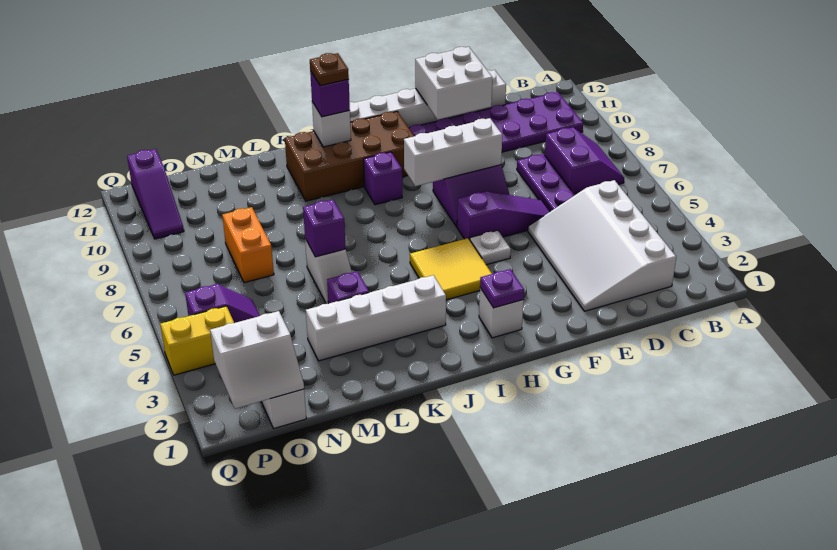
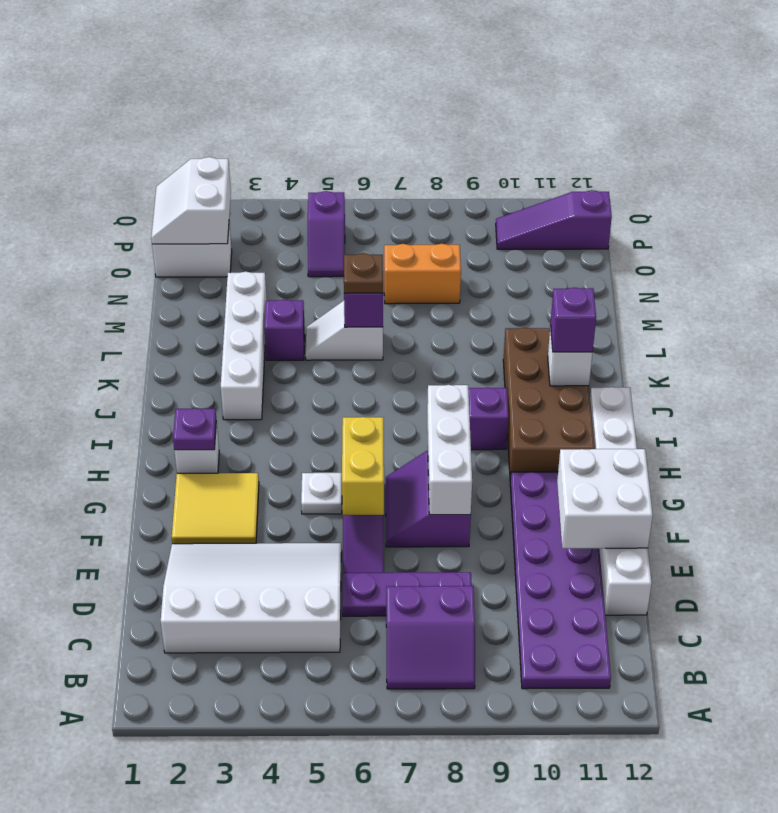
yellow tile H4:I5 level 1 -> yellow tile F2:G3 level 1
brown plate J11 level 4 -> brown plate L6 level 3
yellow brick P4:Q4 level 1 -> yellow brick F6:G6 level 2

